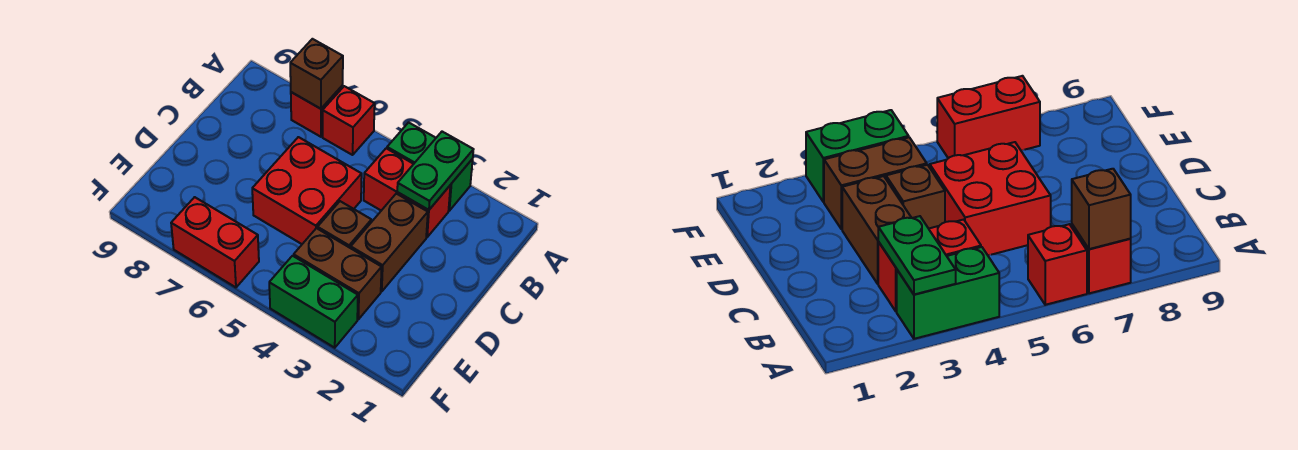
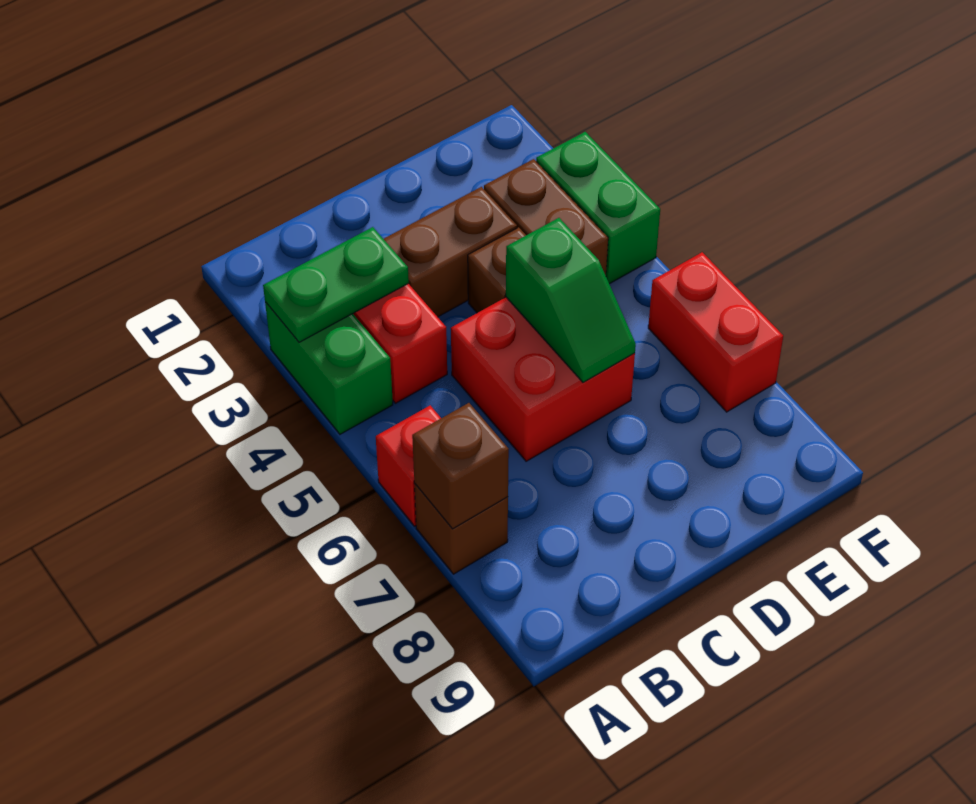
red brick A7 level 1 -> brown brick A7 level 1
none -> green slope D5:D6 level 2 top 5

